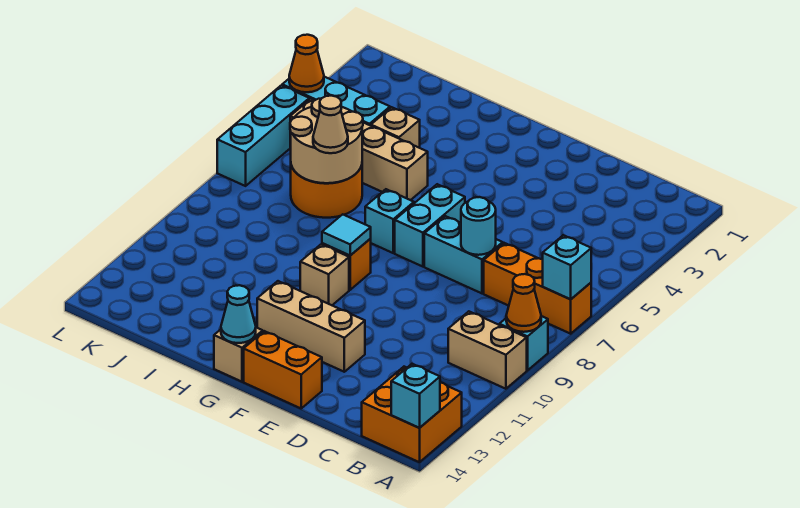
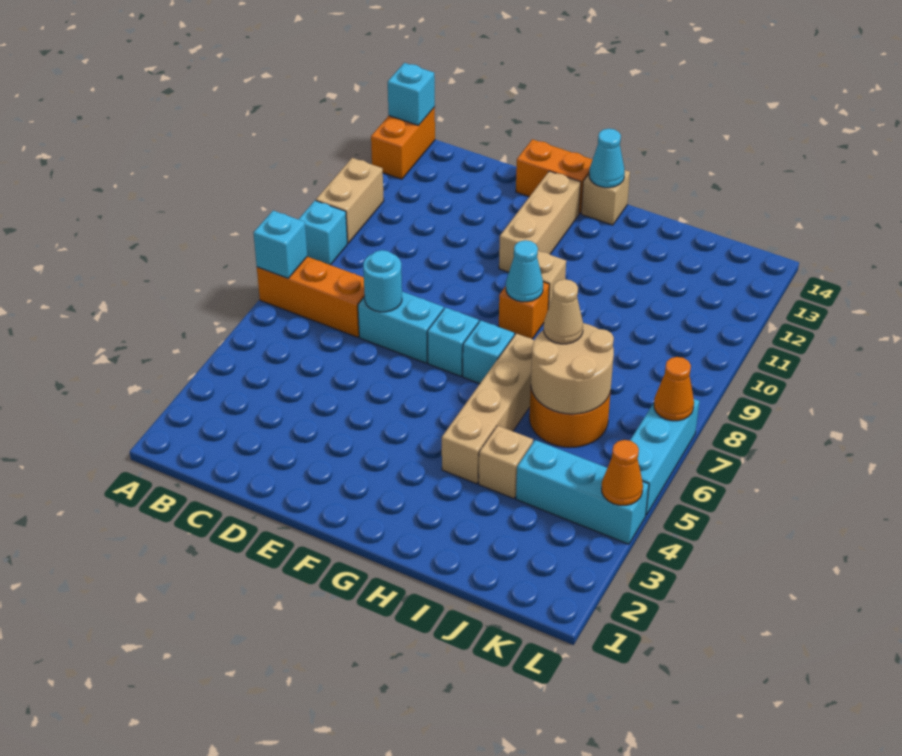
orange cone A9 level 2 -> orange cone L7 level 2
tan brick A10:B10 level 1 -> tan brick A10:A11 level 1
orange brick A13:B14 level 1 -> orange brick A13:A14 level 1
tan brick E12:G12 level 1 -> tan brick F11:F13 level 1
cyan brick F6:F7 level 1 -> cyan brick F7 level 1
cyan tile G9 level 2 -> cyan cone G9 level 2
tan brick H5:K5 level 1 -> tan brick H4:H7 level 1

